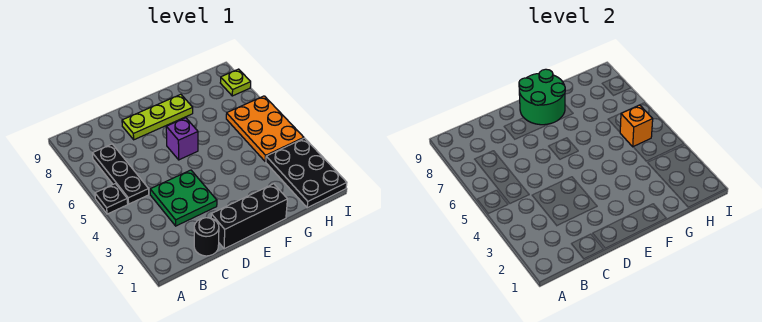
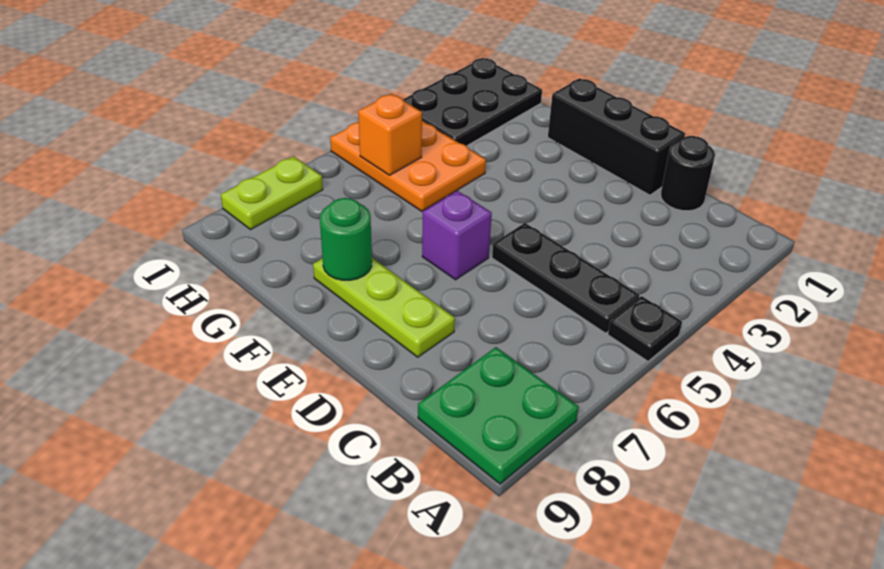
black plate B5:B7 level 1 -> black plate B5:D5 level 1
green plate C3:D4 level 1 -> green plate A8:B9 level 1
green round brick E8:F9 level 2 -> green round brick F8 level 2
orange plate H4:I6 level 1 -> orange plate G4:I5 level 1
lime plate I8 level 1 -> lime plate I7:I8 level 1

